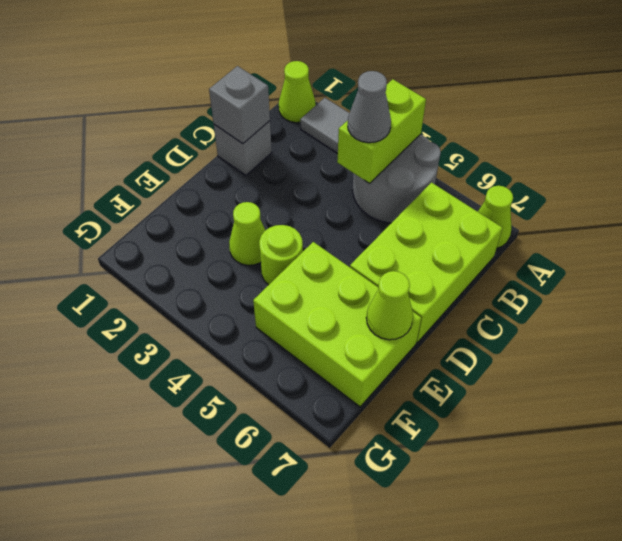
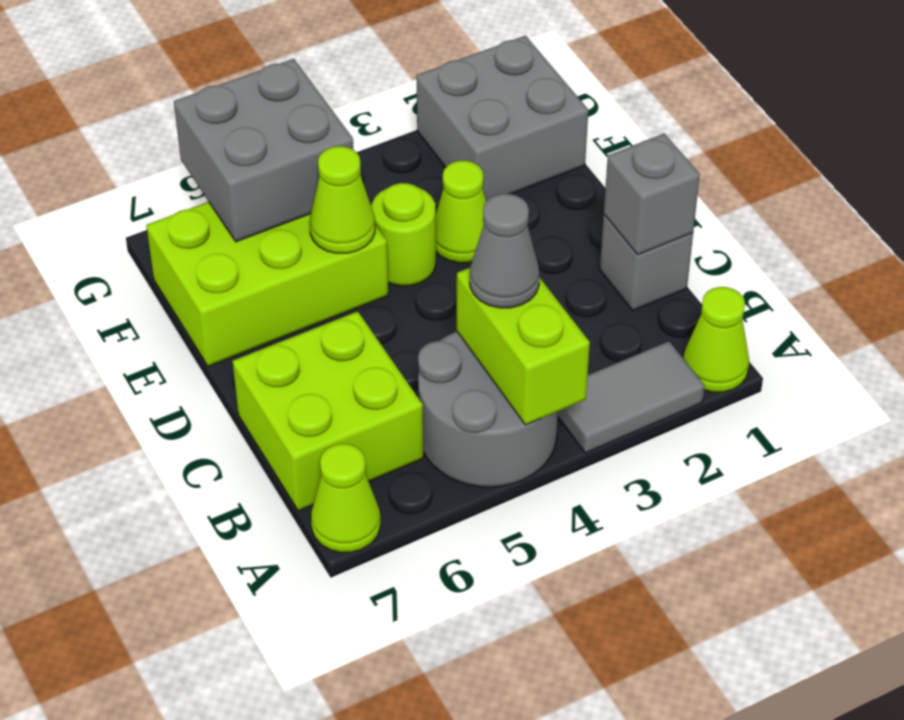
lime brick B6:D7 level 1 -> lime brick B6:C7 level 1
lime cone E7 level 2 -> lime cone E5 level 2
none -> grey brick F1:G2 level 1
none -> grey brick F5:G6 level 2

